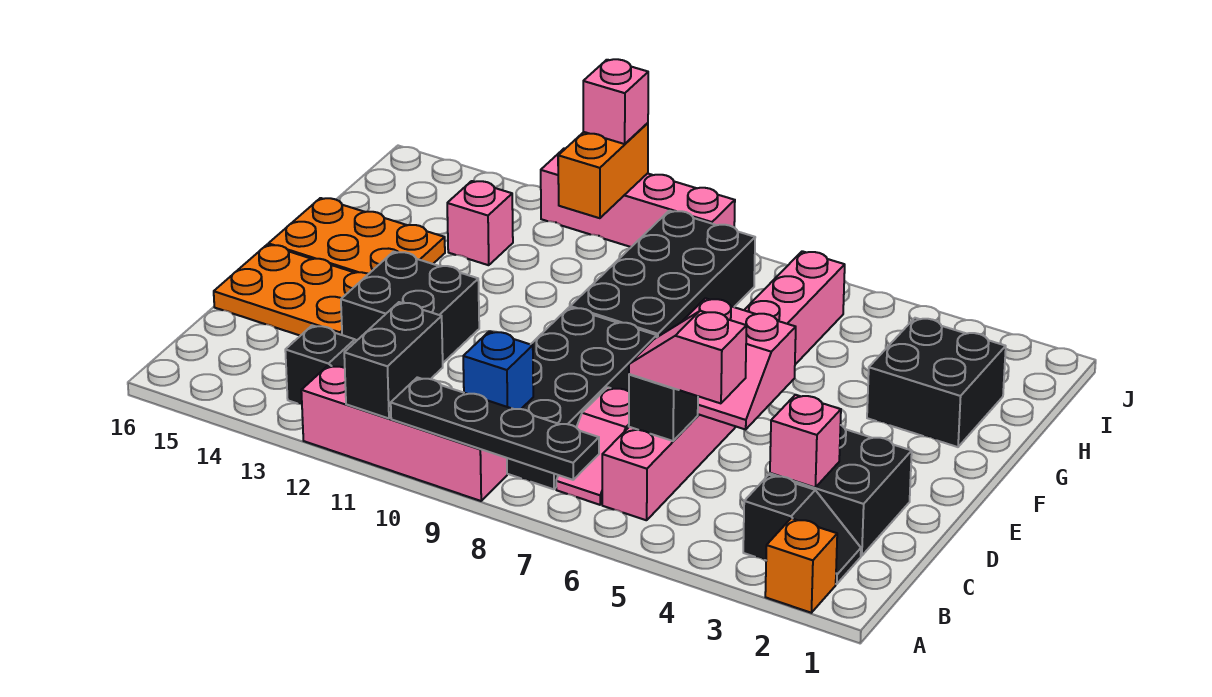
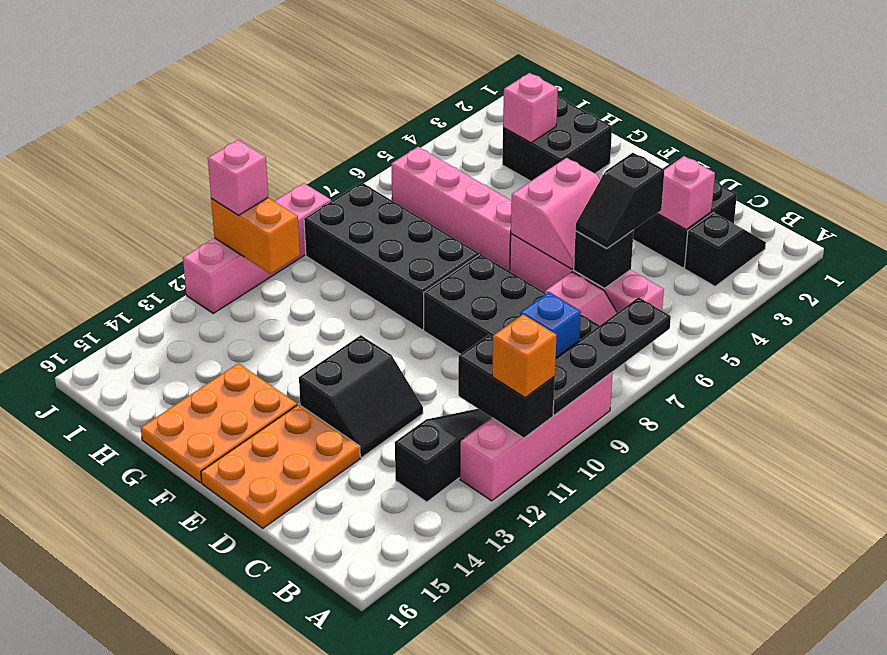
orange brick A2 level 1 -> orange brick A11 level 3
pink slope C5:C6 level 3 top 5 -> black slope C5:C6 level 3 top 5
black brick D12:E13 level 1 -> black slope D12:E13 level 1 top E
pink brick H13 level 1 -> pink brick H3 level 2

